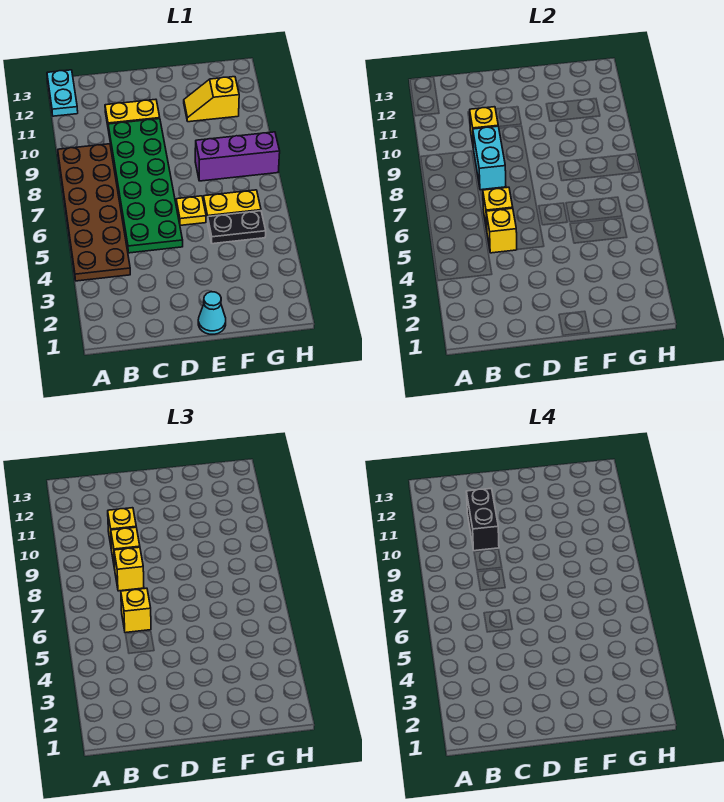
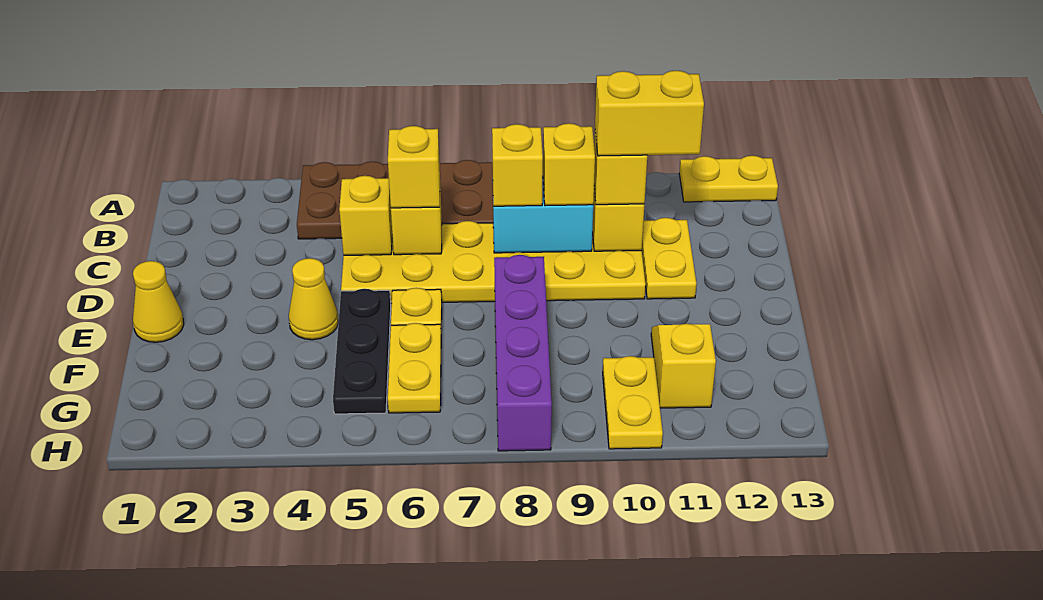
cyan plate A12:A13 level 1 -> yellow plate A12:A13 level 1
green plate C5:D10 level 1 -> yellow plate C5:D10 level 1
black brick C10:C11 level 4 -> yellow brick C10:C11 level 4
cyan cone E1 level 1 -> yellow cone E1 level 1
none -> yellow cone E4 level 1
black plate F5:G5 level 1 -> black plate E5:G5 level 1
purple brick F8:H8 level 1 -> purple brick E8:H8 level 1
none -> yellow plate G10:H10 level 1

